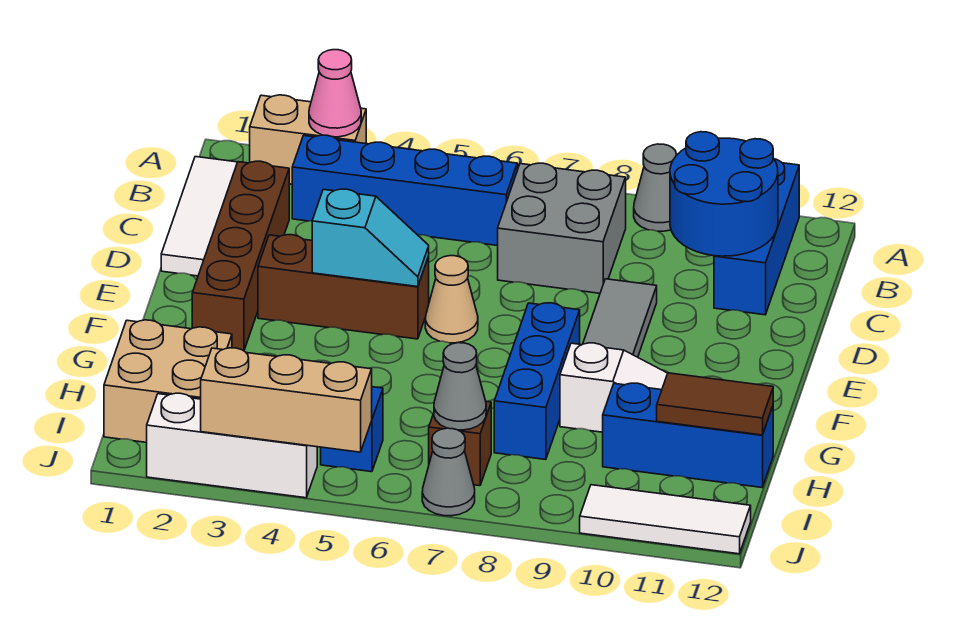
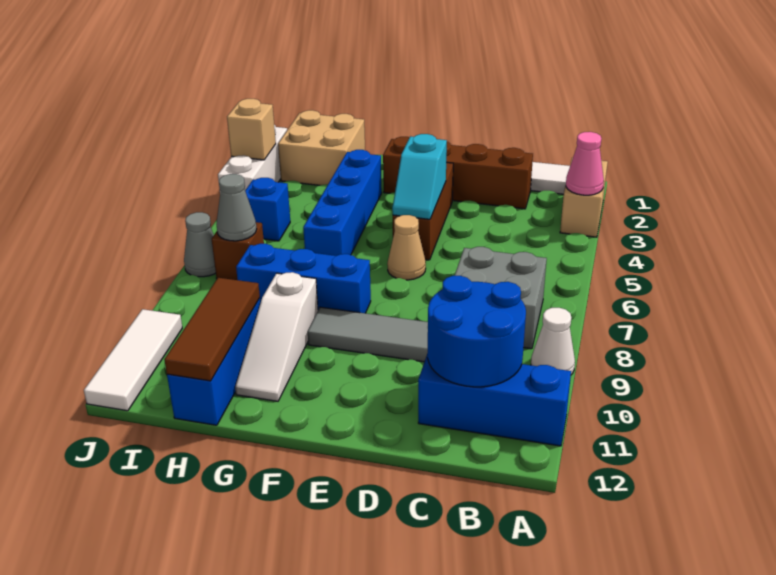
grey cone A9 level 1 -> white cone A9 level 1
blue brick B3:B6 level 1 -> blue brick G3:G6 level 1
brown tile H11:H12 level 2 -> brown tile H10:H12 level 2
tan brick J3:J5 level 2 -> tan brick J3 level 2

